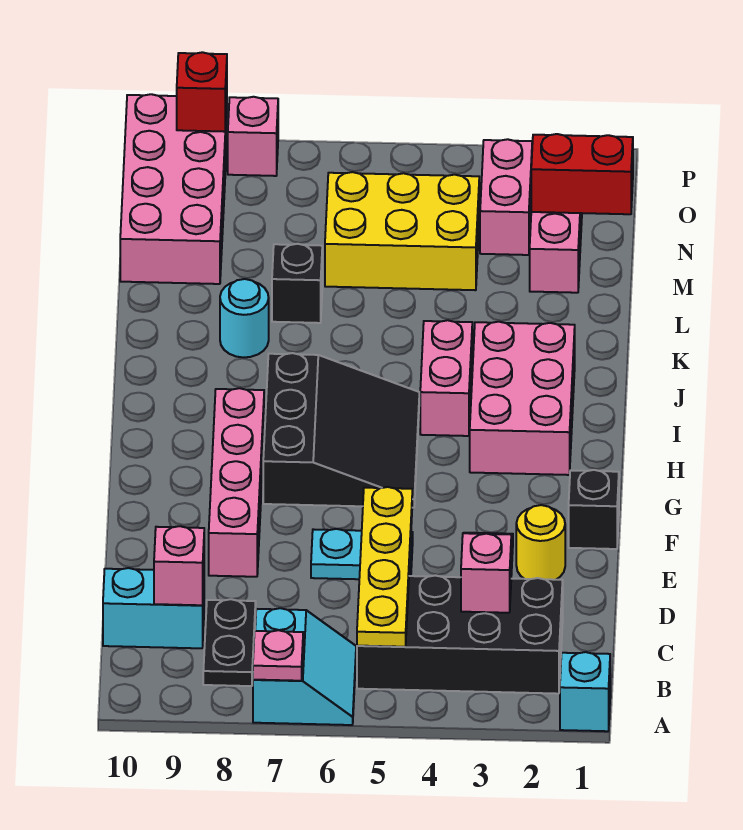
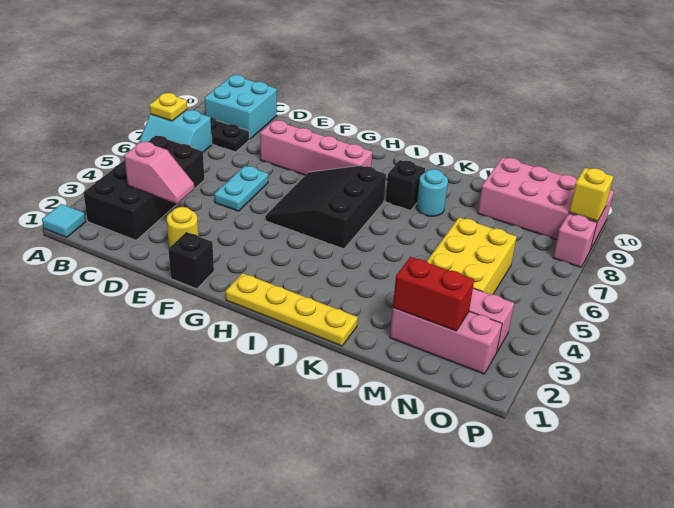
cyan brick A1 level 1 -> cyan tile A1 level 1
pink plate A7 level 2 -> yellow plate A7 level 2
yellow plate B5:E5 level 2 -> yellow plate H1:K1 level 1
cyan brick C9:C10 level 1 -> cyan brick B9:C10 level 1
pink brick C9 level 2 -> none
black slope G5:I7 level 1 top 7 -> black slope G5:I7 level 1 top I
pink brick H2:J3 level 1 -> none
pink brick I4:J4 level 1 -> none
black brick L7 level 1 -> black brick J8 level 1
red brick N1:N2 level 2 -> red brick M2:N2 level 2
red brick P9 level 2 -> yellow brick P9 level 2

